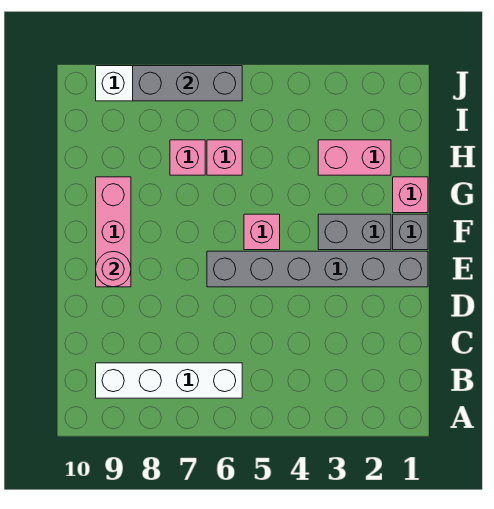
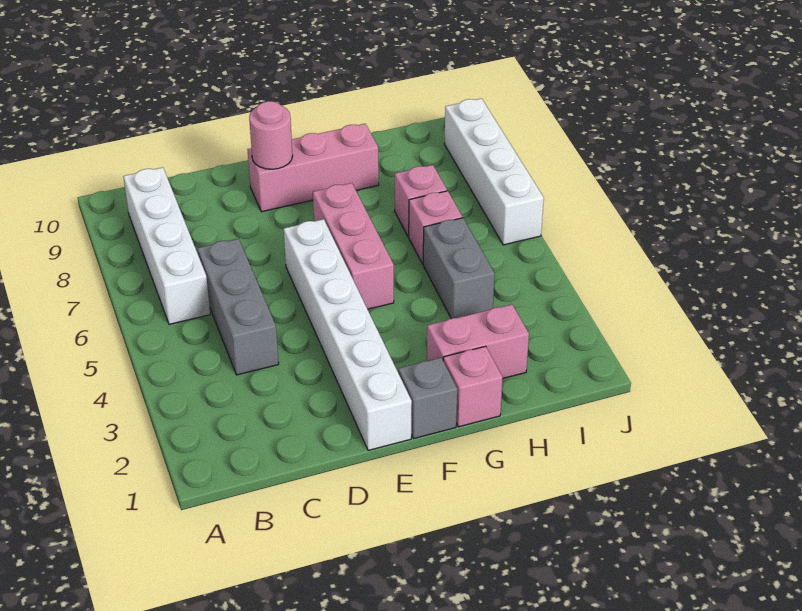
grey brick E1:E6 level 1 -> white brick E1:E6 level 1
grey brick F2:F3 level 1 -> grey brick H4:H5 level 1
pink brick F5 level 1 -> pink brick F5:F7 level 1
pink brick H2:H3 level 1 -> pink brick G2:H2 level 1
grey brick J6:J8 level 2 -> grey brick C4:C6 level 1

